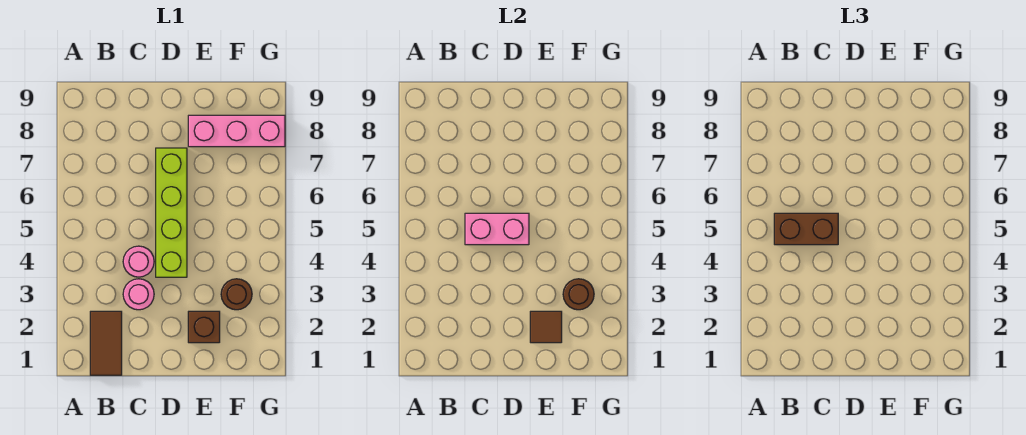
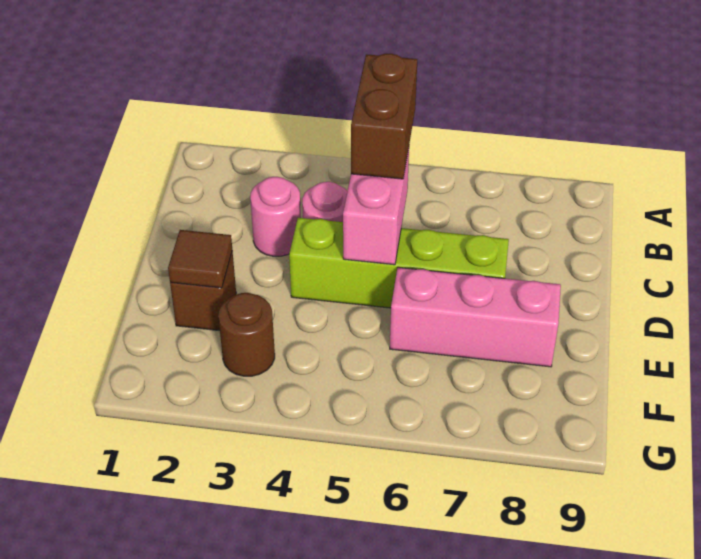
brown tile B1:B2 level 1 -> none
pink brick E8:G8 level 1 -> pink brick E6:E8 level 1
brown round brick F3 level 2 -> none

